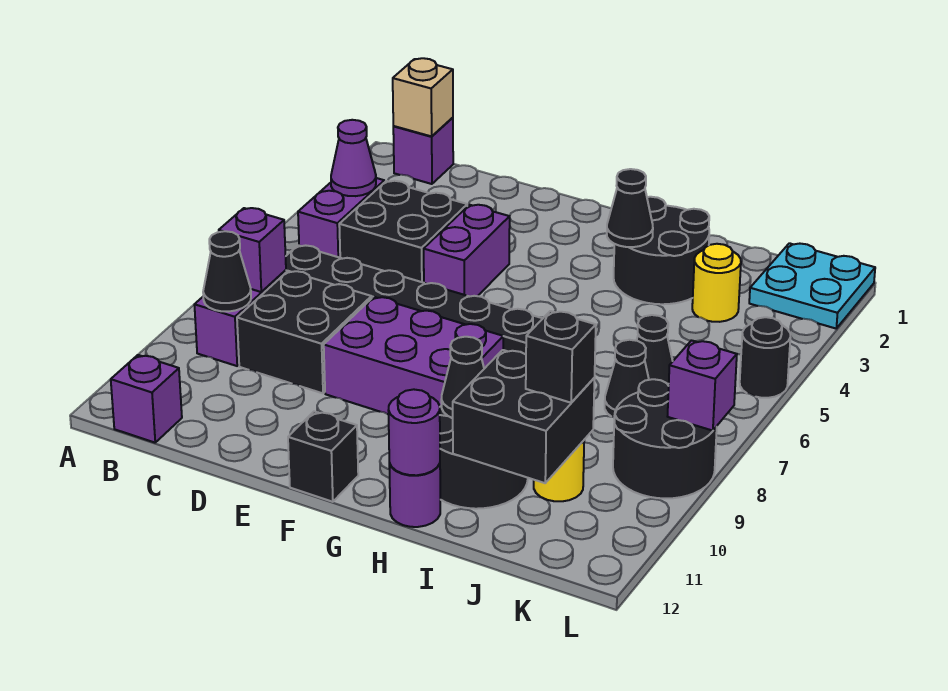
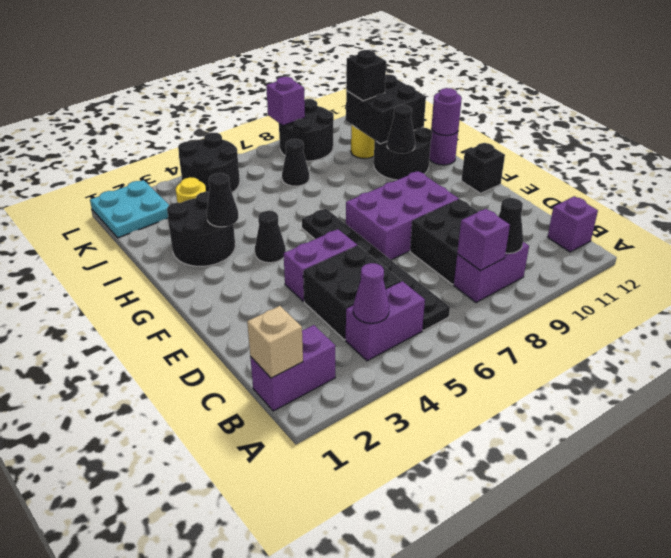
purple brick B1 level 1 -> purple brick B1:B2 level 1
purple brick E8:G9 level 1 -> purple brick E7:F9 level 1
black cone J6 level 1 -> black cone G4 level 1
black round brick L5 level 1 -> black round brick K4:L5 level 1

